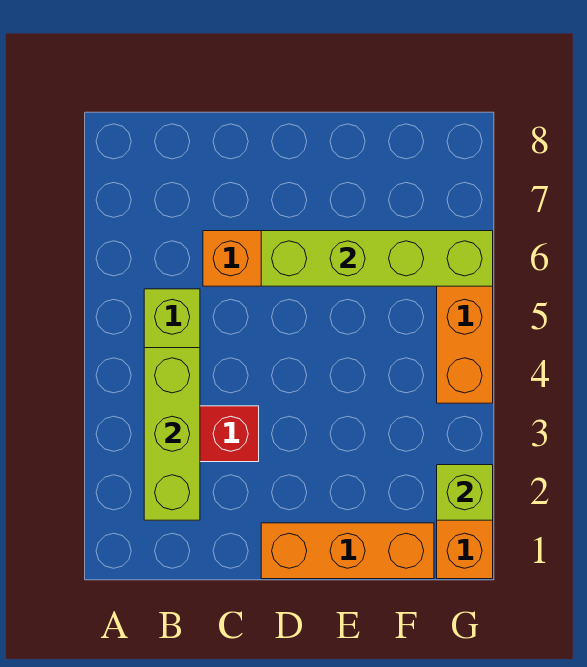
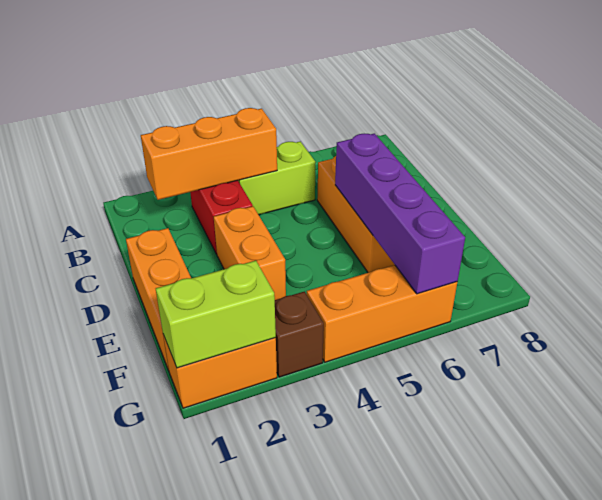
lime brick B2:B4 level 2 -> orange brick B2:B4 level 2
none -> orange brick D3:E3 level 1
lime brick D6:G6 level 2 -> purple brick D6:G6 level 2
lime brick G2 level 2 -> lime brick G1:G2 level 2
none -> brown brick G3 level 1

